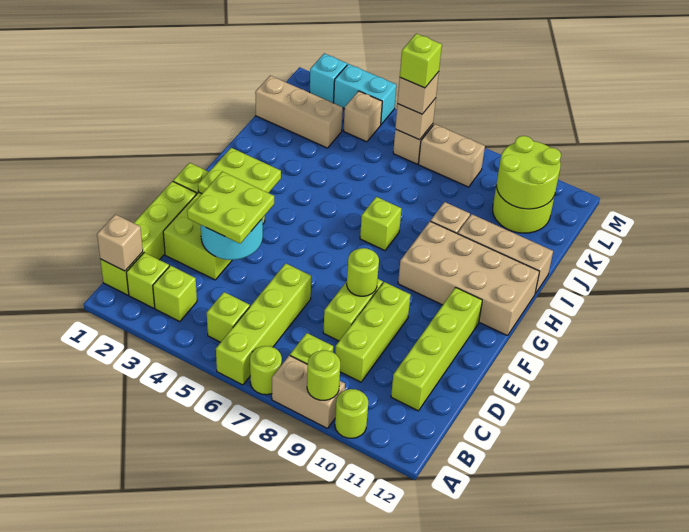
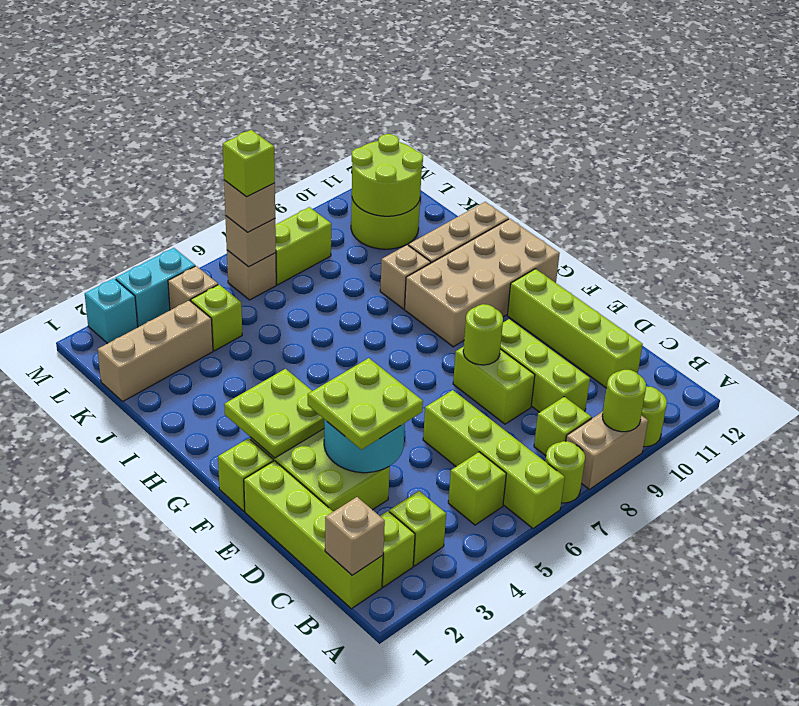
lime brick H7 level 1 -> lime brick K4 level 1
tan brick L7:L8 level 1 -> lime brick L7:L8 level 1

